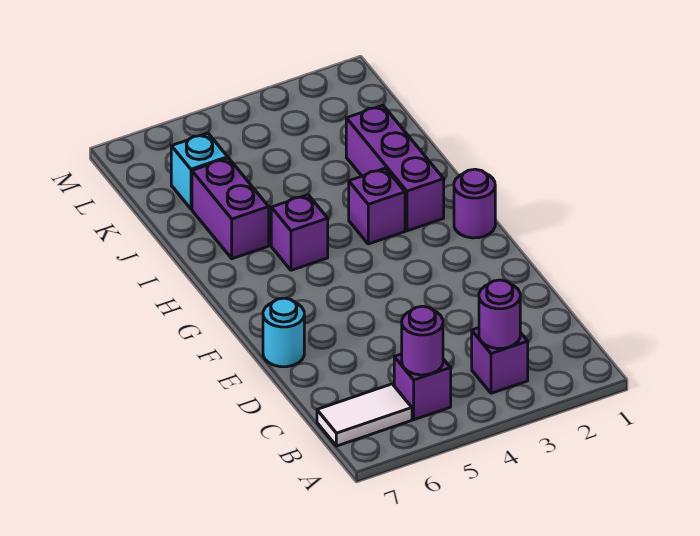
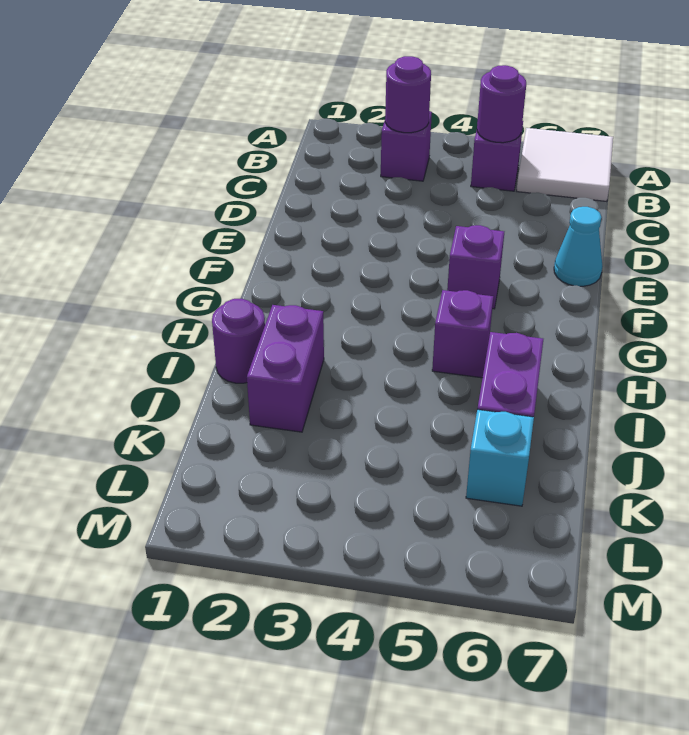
white tile B6:B7 level 1 -> white tile A6:B7 level 1
cyan round brick E7 level 1 -> cyan cone E7 level 1
purple round brick G1 level 1 -> purple round brick I1 level 1
purple brick H2:J2 level 1 -> purple brick I2:J2 level 1
purple brick H3 level 1 -> purple brick F5 level 1

